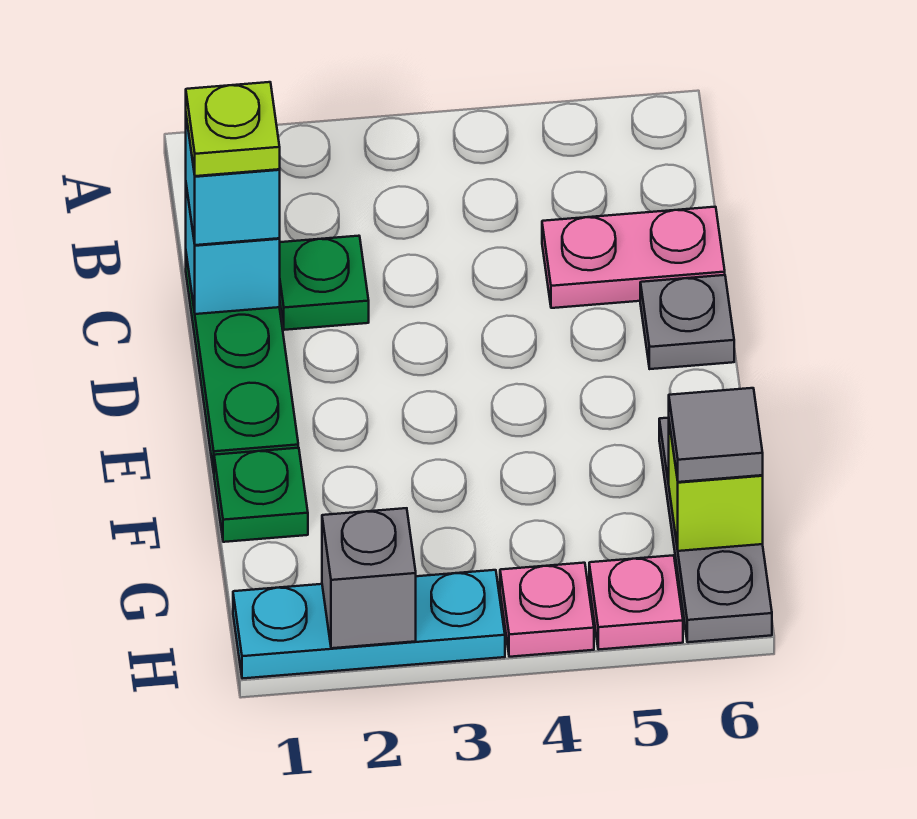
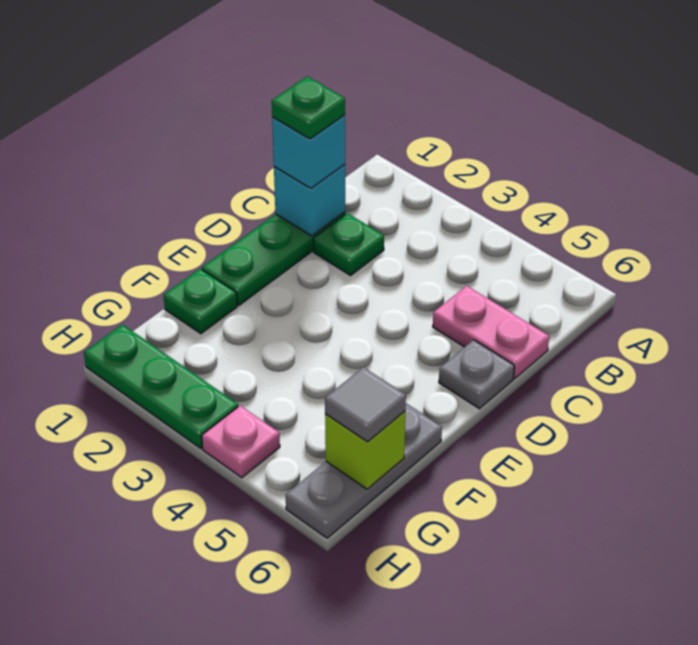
lime plate C1 level 4 -> green plate C1 level 4
cyan plate H1:H3 level 1 -> green plate H1:H3 level 1
grey brick H2 level 2 -> none
pink plate H5 level 1 -> none

